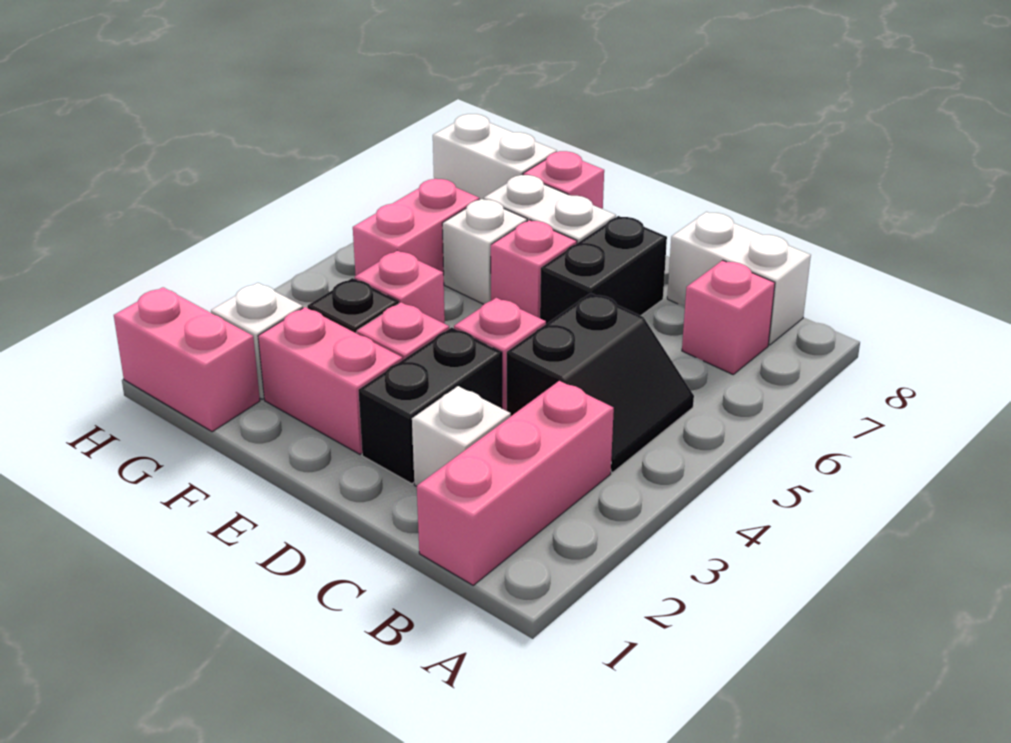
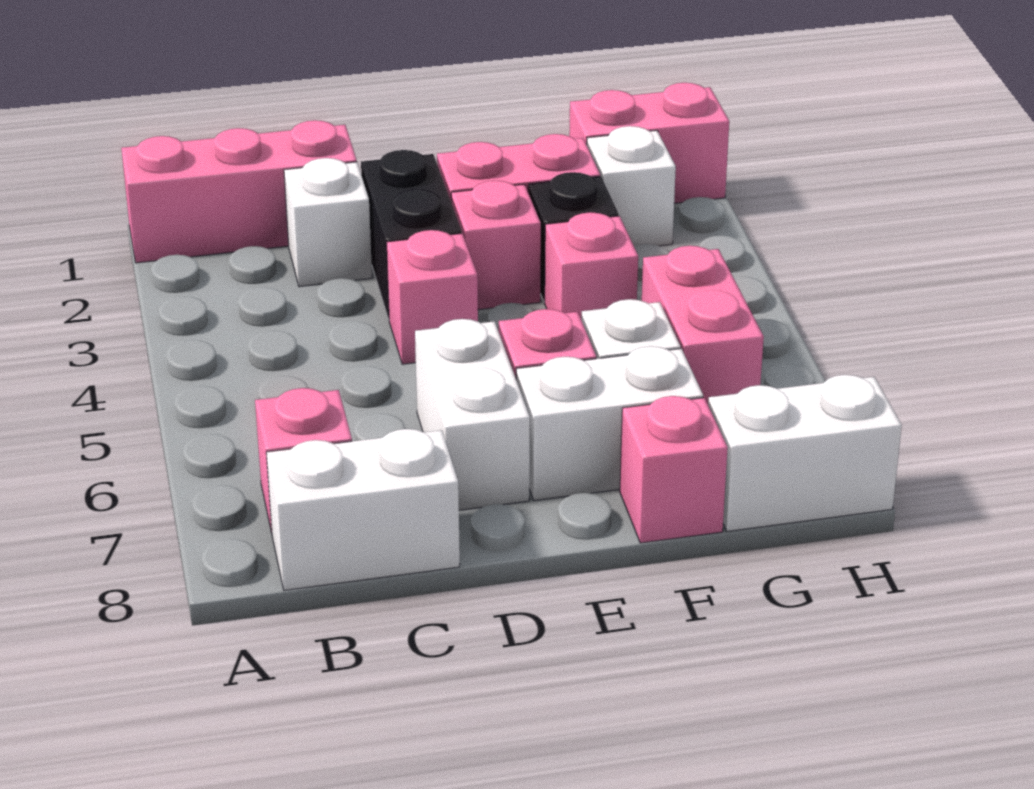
pink brick B1:B3 level 1 -> pink brick A1:C1 level 1
black slope B4:C5 level 1 top C -> none
black brick D6:D7 level 1 -> white brick D6:D7 level 1

